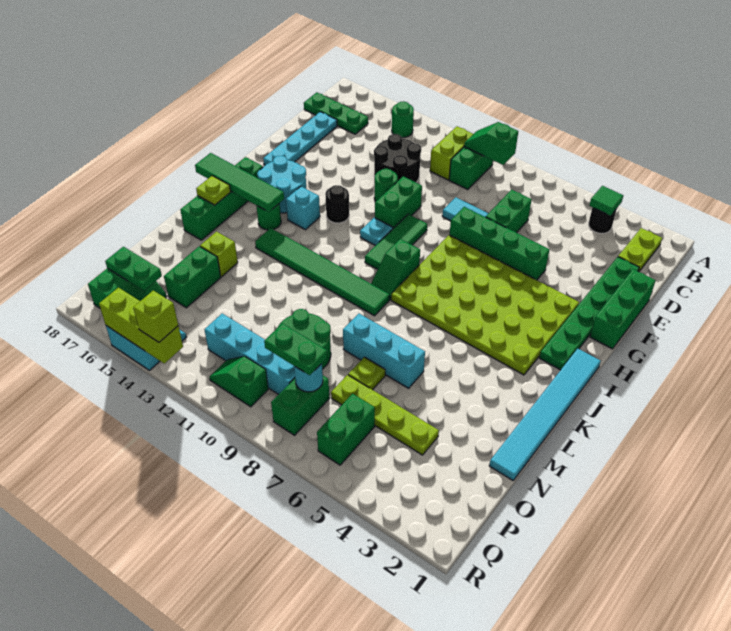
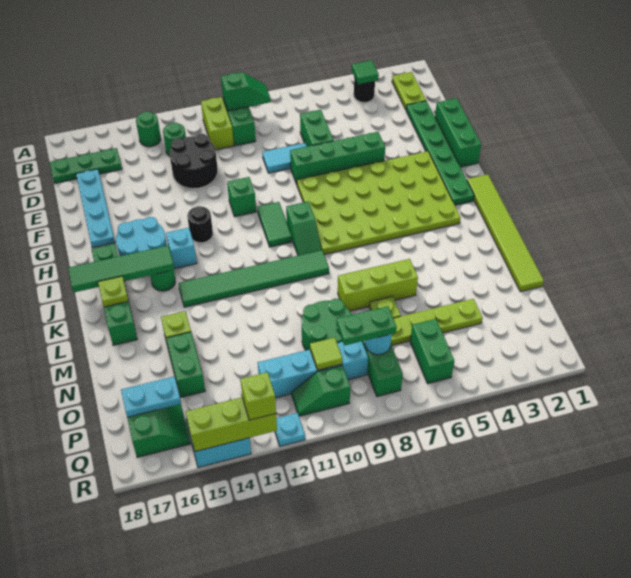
green slope B9:B10 level 2 top 9 -> green slope B9:B10 level 2 top 10
green brick F11:G11 level 1 -> green brick G11 level 1
green round brick F12 level 1 -> green round brick C13 level 1
green tile G10:I10 level 1 -> green tile H10:I10 level 1
cyan plate H11 level 1 -> cyan plate R12 level 1
cyan tile I1:N1 level 1 -> lime tile I1:N1 level 1
cyan brick M6:M8 level 1 -> lime brick M6:M8 level 1
none -> lime tile P10 level 2
green plate P16:P17 level 2 -> cyan plate P16:P17 level 2

